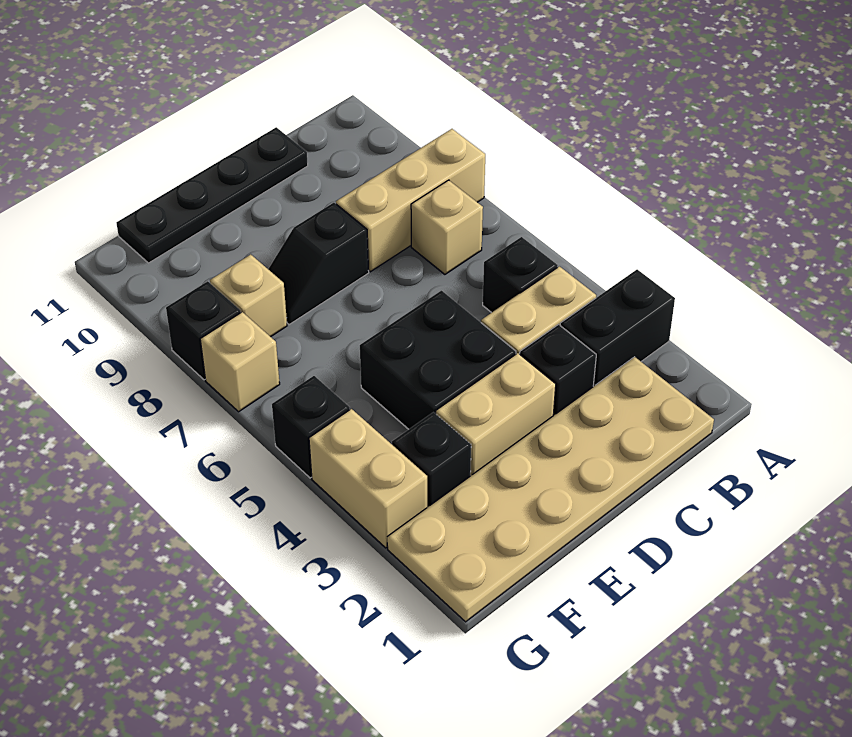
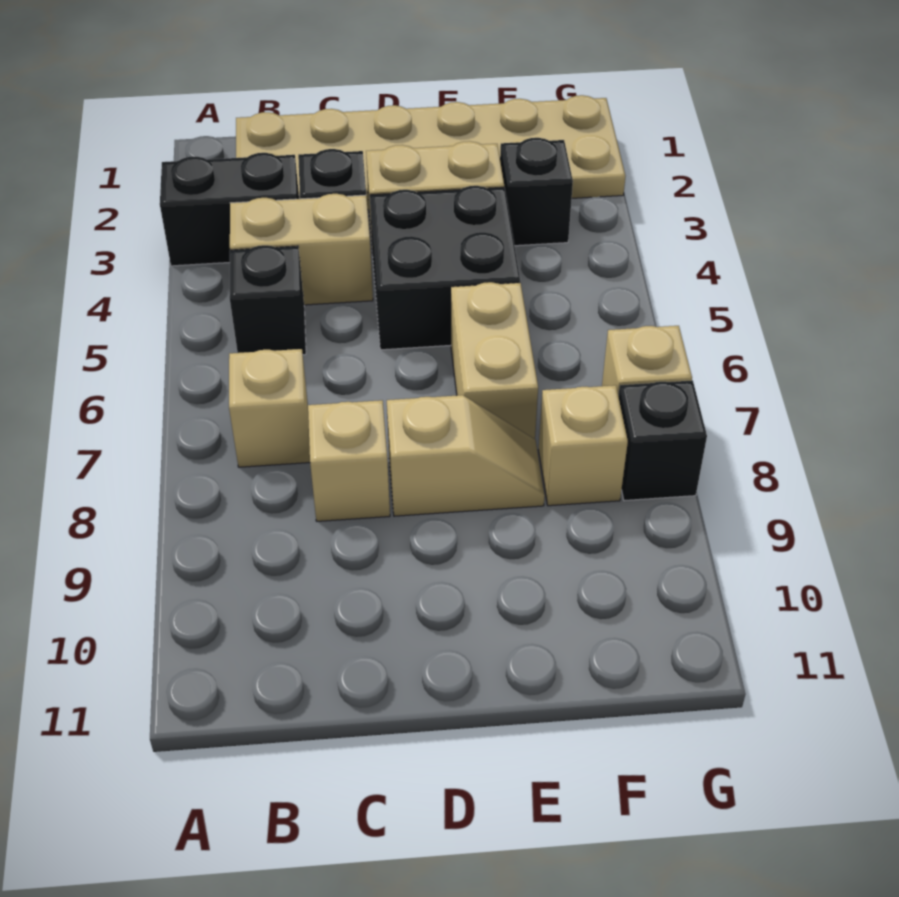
tan brick A8:C8 level 1 -> tan brick C8 level 1
black plate C11:F11 level 1 -> none
black slope D8:E8 level 1 top D -> tan slope D8:E8 level 1 top D
tan brick G3:G4 level 1 -> tan brick E6:E7 level 1
black brick G5 level 1 -> none

